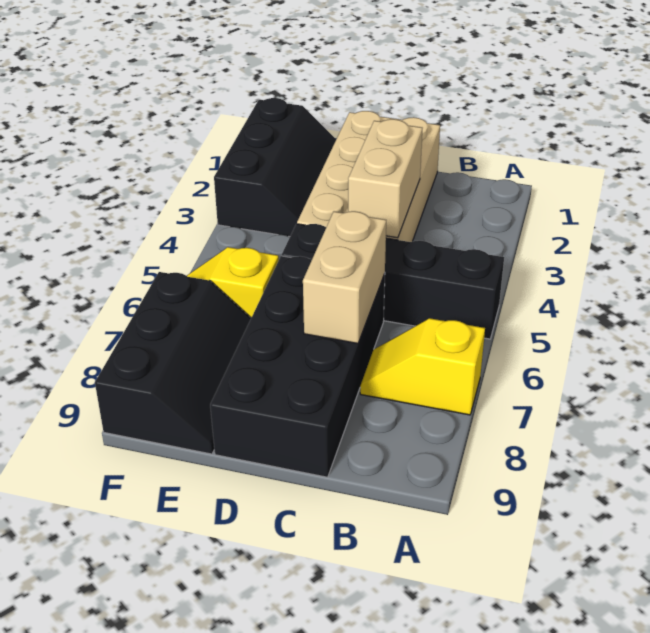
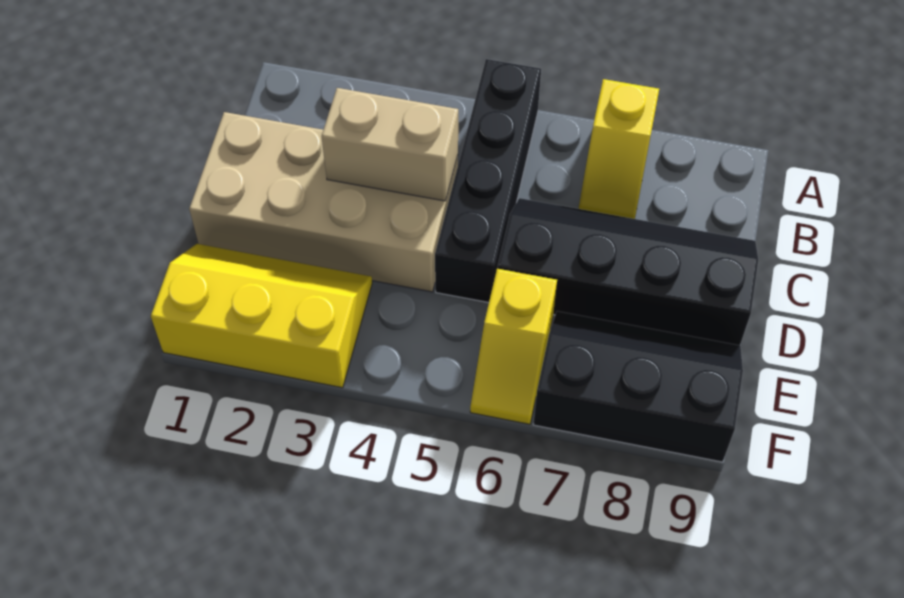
black brick C6:D9 level 1 -> black slope C6:D9 level 1 top D
tan brick C6:C7 level 2 -> none
black slope E1:F3 level 1 top F -> yellow slope E1:F3 level 1 top F

